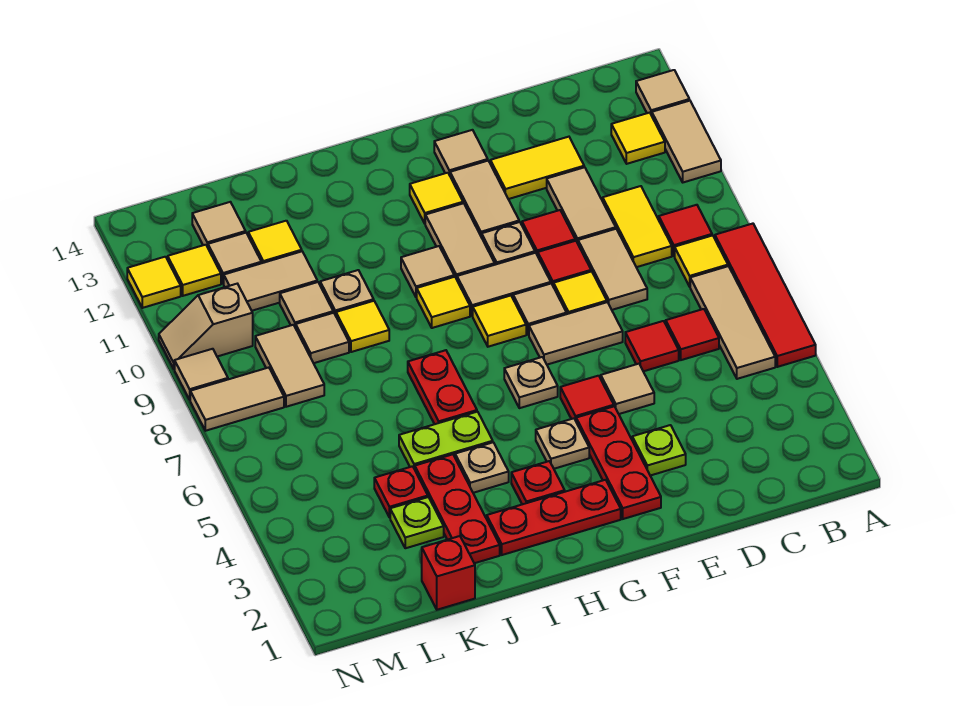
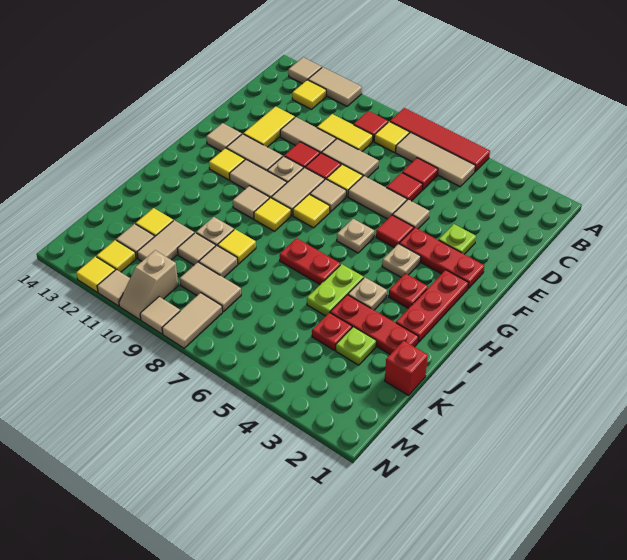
tan tile E7:F7 level 1 -> tan tile E6:E7 level 1
tan tile L13 level 1 -> tan tile N11 level 1

